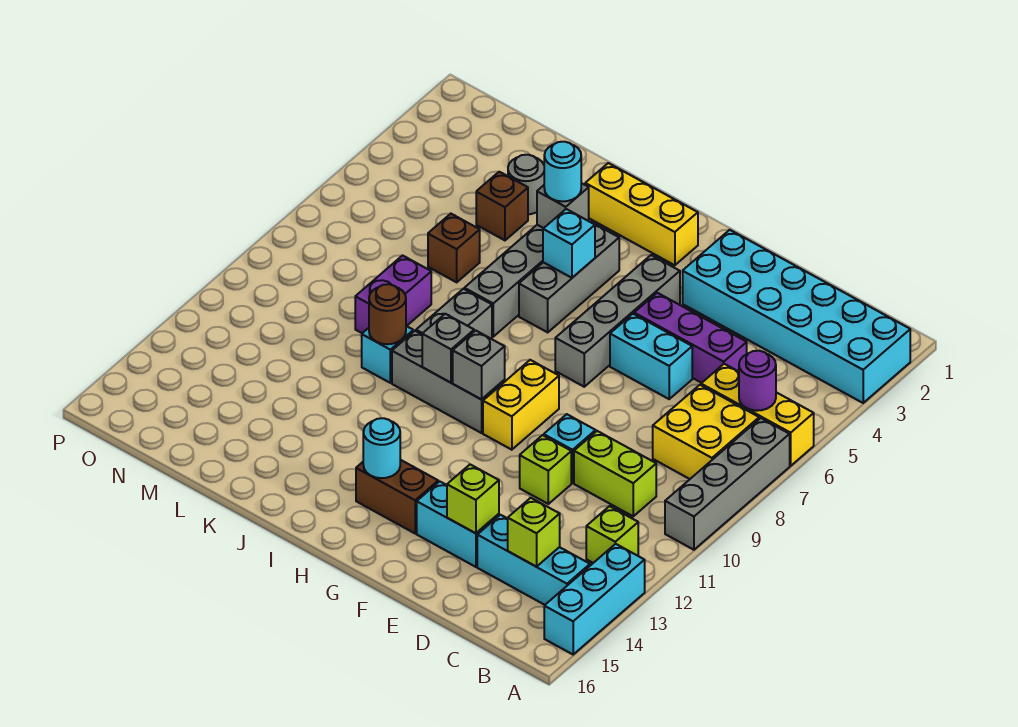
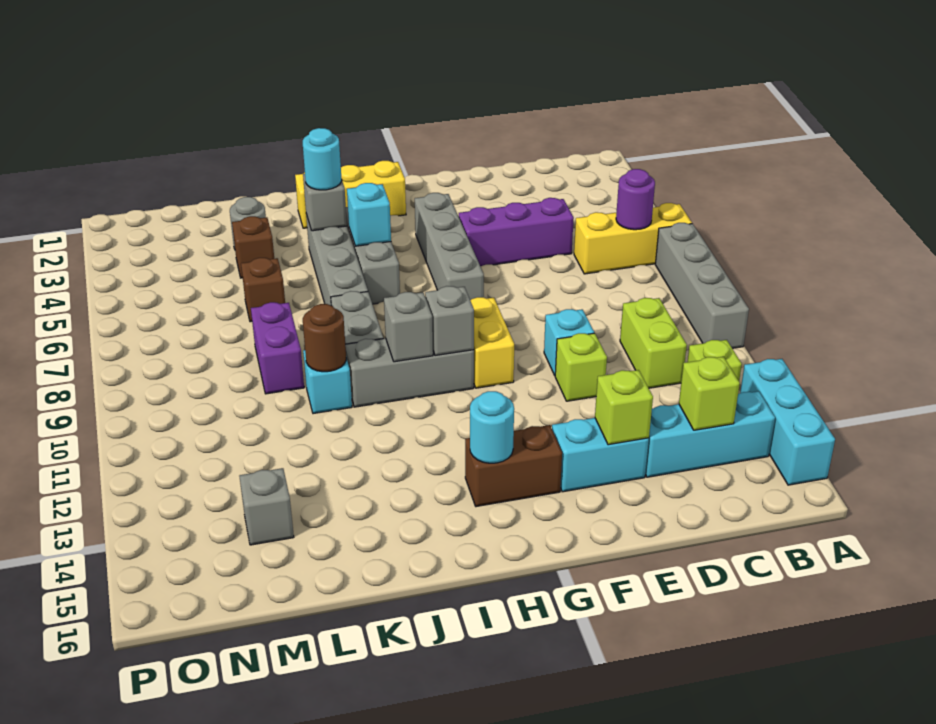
cyan brick A2:F3 level 1 -> none
yellow brick B7:C8 level 1 -> none
lime brick C10:D10 level 1 -> lime brick C10:C11 level 1
cyan brick E6:F6 level 1 -> none
none -> grey brick M14 level 1

